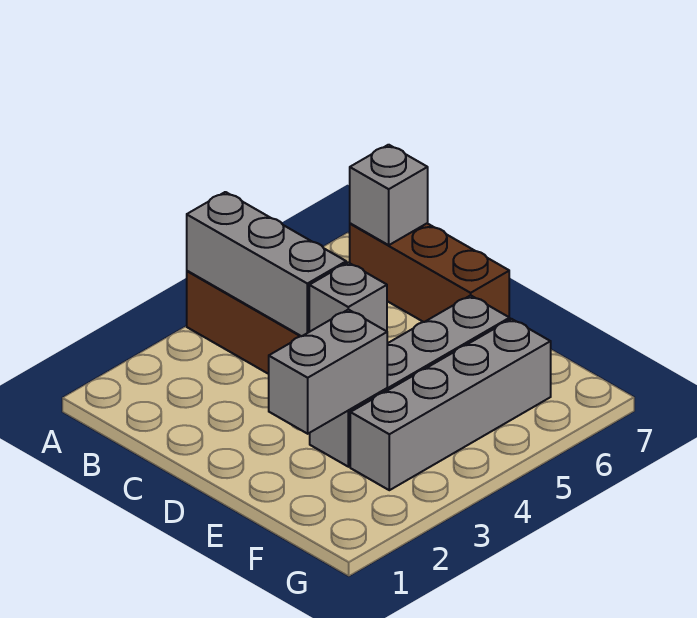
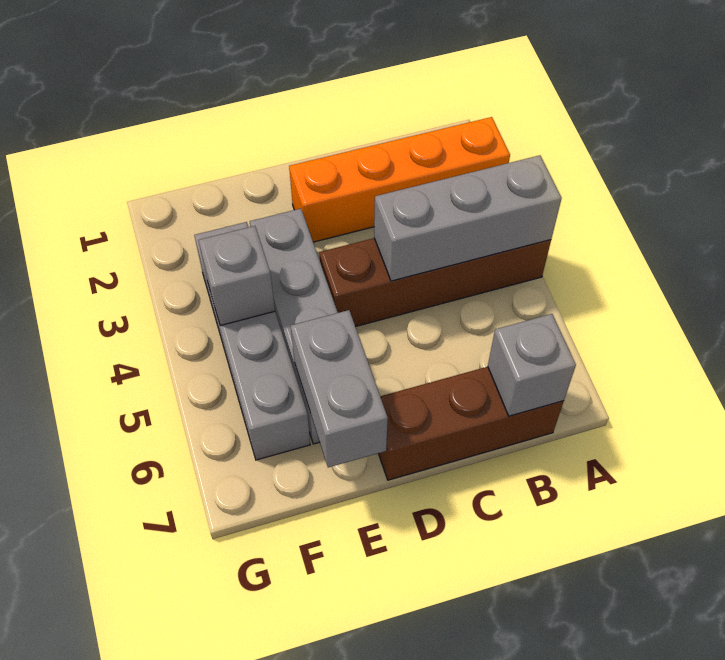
none -> orange brick A2:D2 level 1
grey brick D4 level 2 -> grey brick F4 level 2
grey brick E2:E3 level 2 -> grey brick E6:E7 level 2

